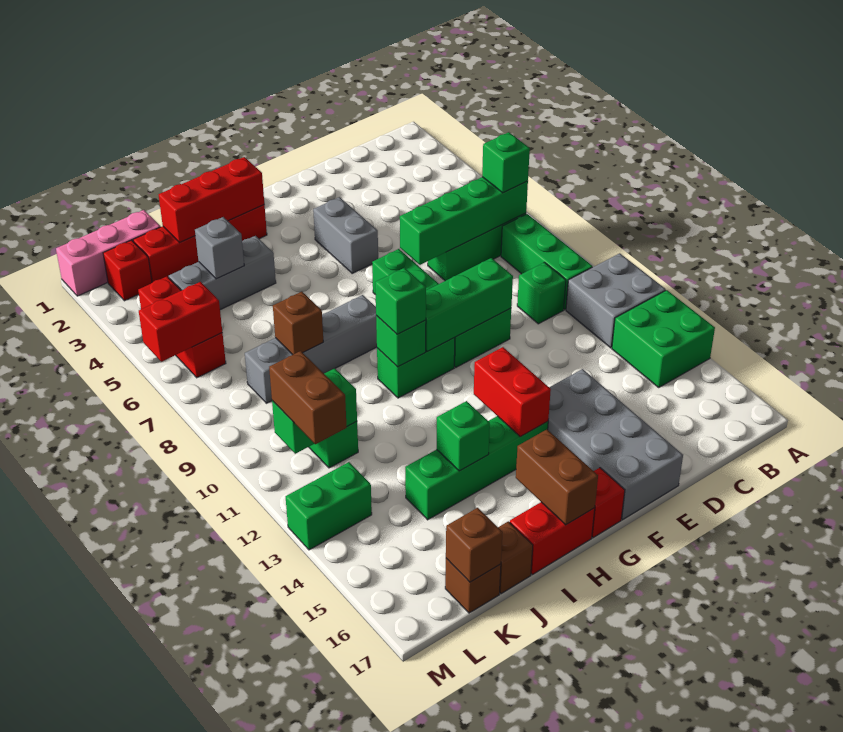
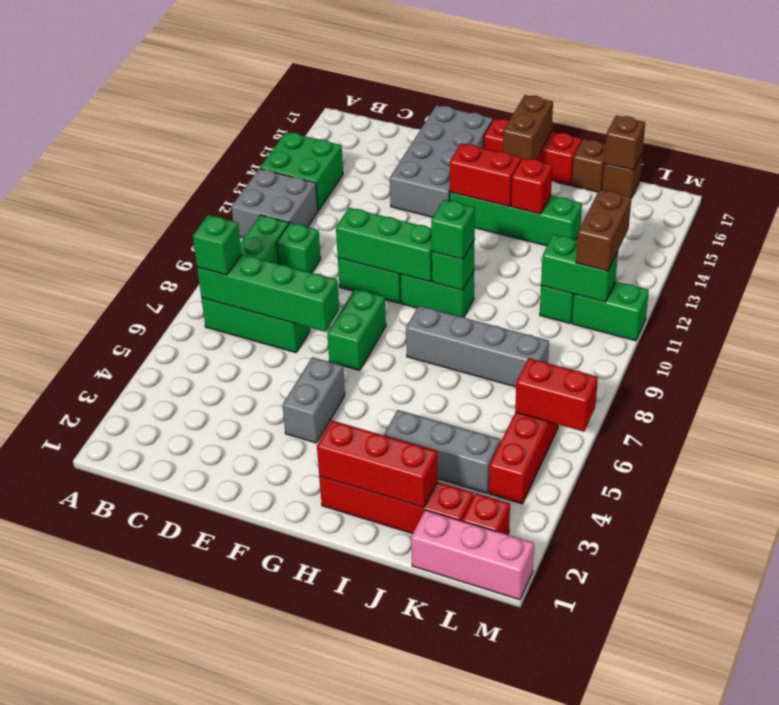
red brick G13:G14 level 2 -> red brick G14:H14 level 2
green brick I14 level 2 -> red brick I14 level 2
grey brick J4 level 2 -> none
brown brick J8 level 2 -> none
green brick L13:M13 level 1 -> green brick L11:M11 level 1

